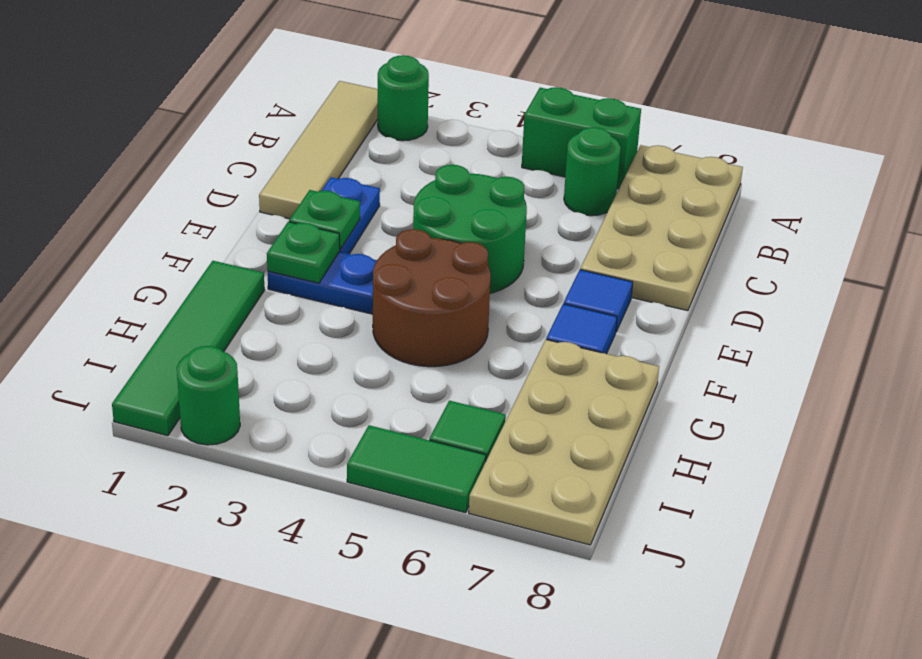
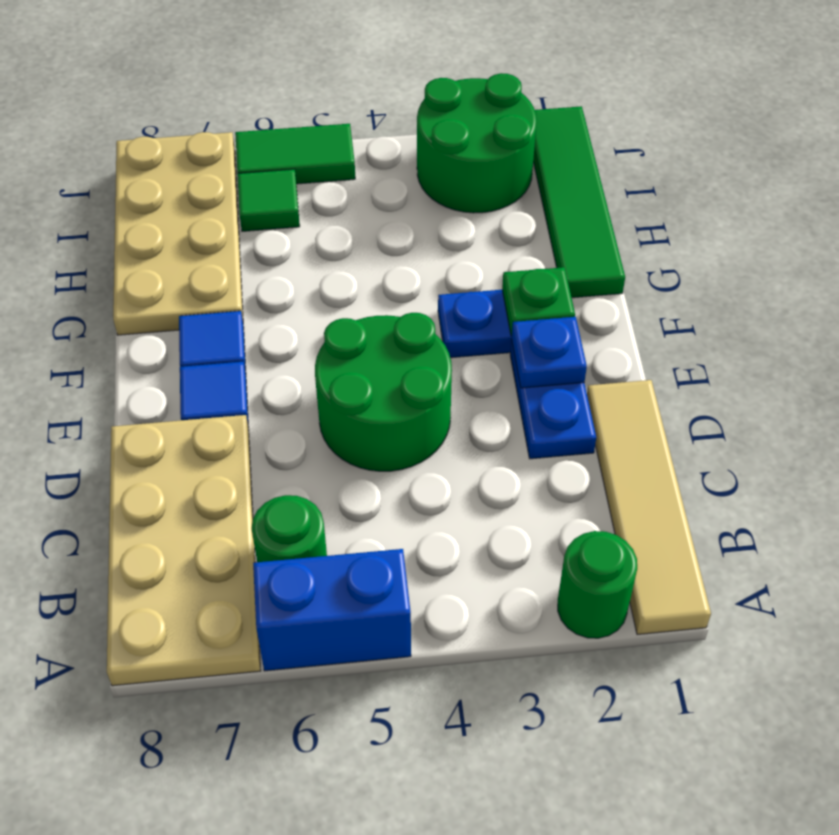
green brick A5:A6 level 1 -> blue brick A5:A6 level 1
green plate E2 level 2 -> blue plate E2 level 2
brown round brick F4:G5 level 1 -> none
green round brick J2 level 1 -> green round brick I2:J3 level 1

